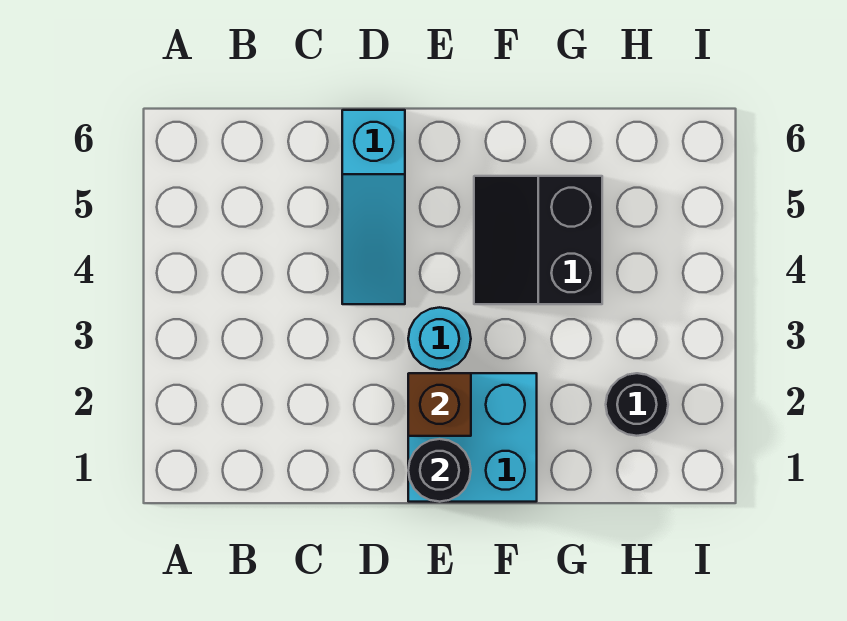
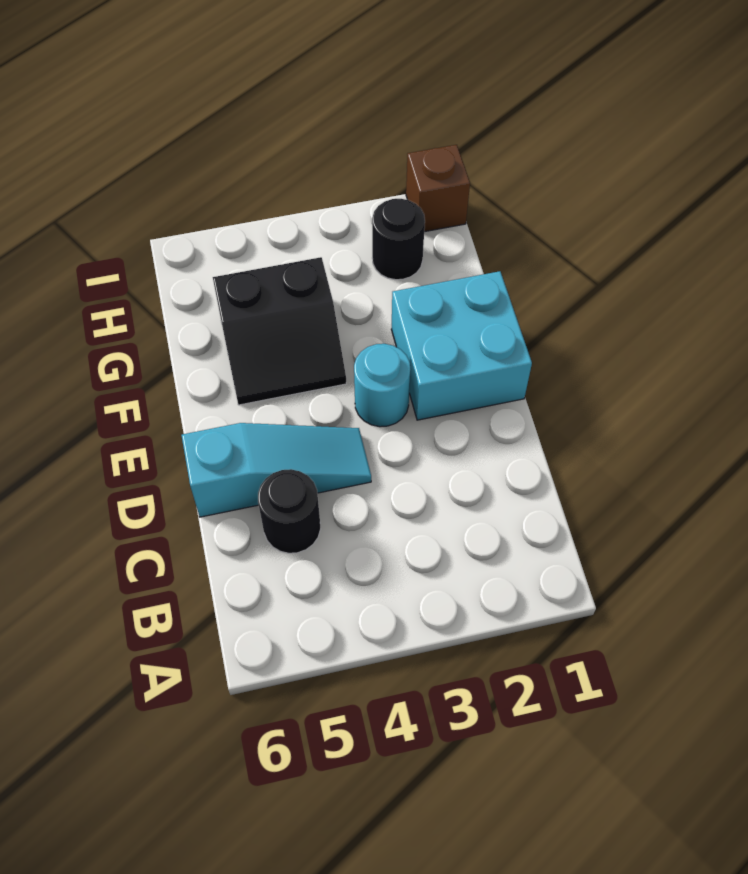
black round brick E1 level 2 -> black round brick C5 level 1
brown brick E2 level 2 -> brown brick I1 level 1

